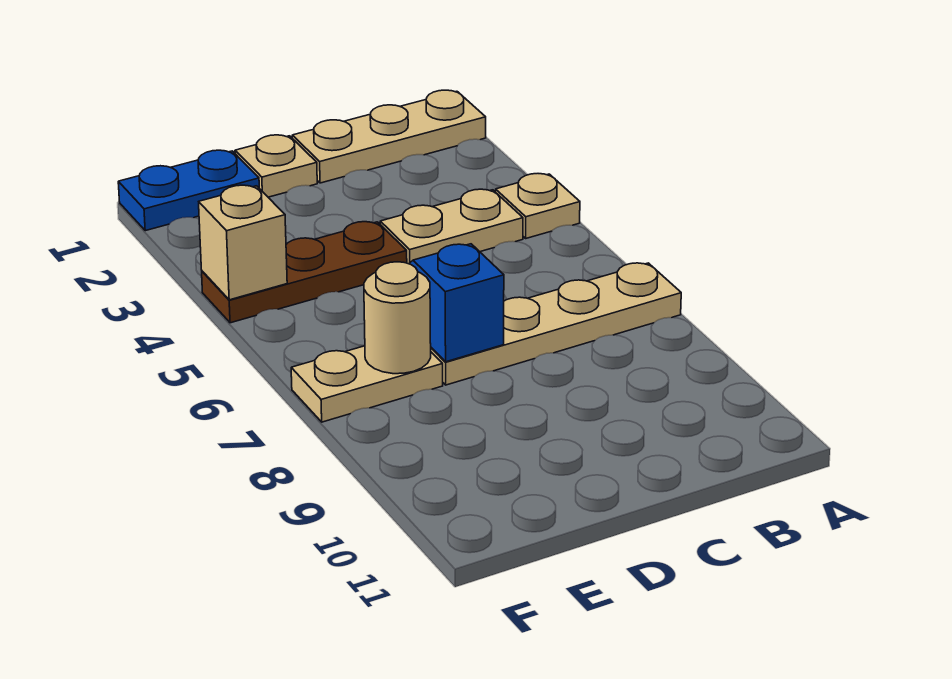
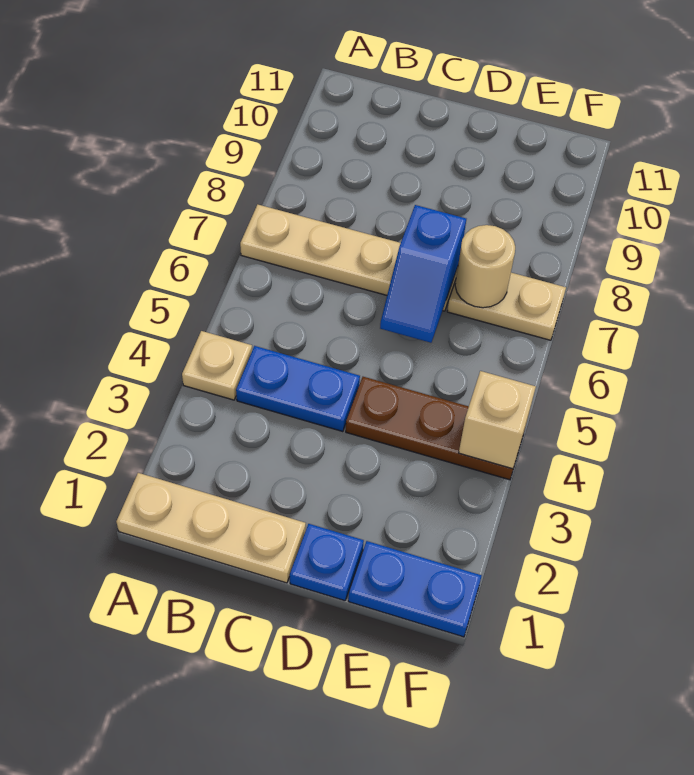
tan plate B4:C4 level 1 -> blue plate B4:C4 level 1
tan plate D1 level 1 -> blue plate D1 level 1

